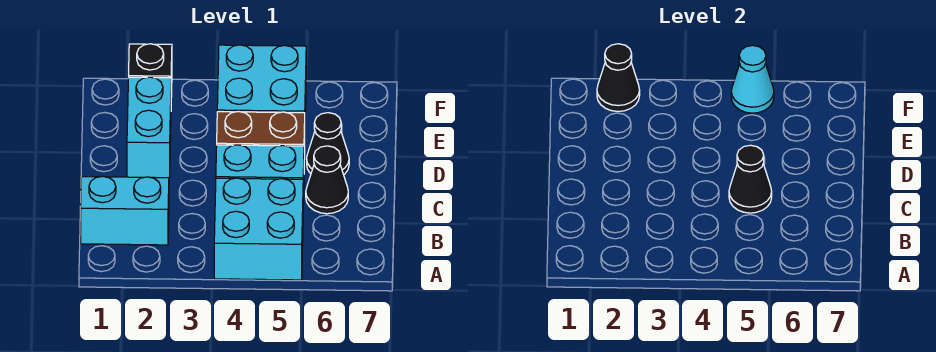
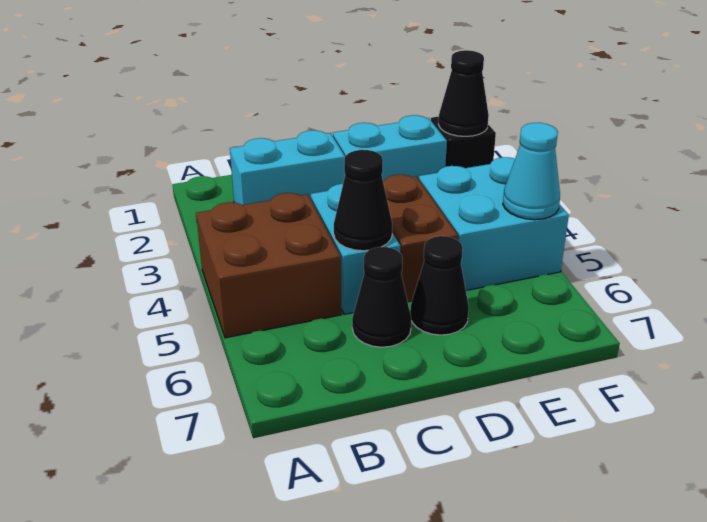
cyan brick A4:B5 level 1 -> brown brick A4:B5 level 1
cyan brick B1:B2 level 1 -> cyan brick B2:C2 level 1

